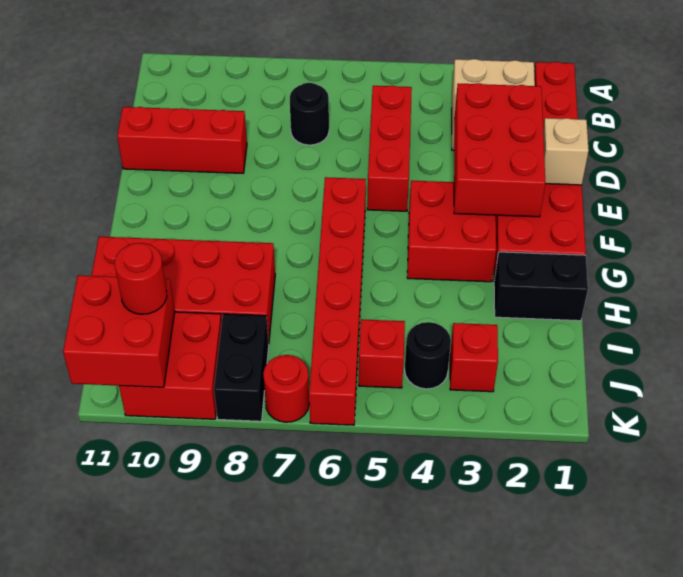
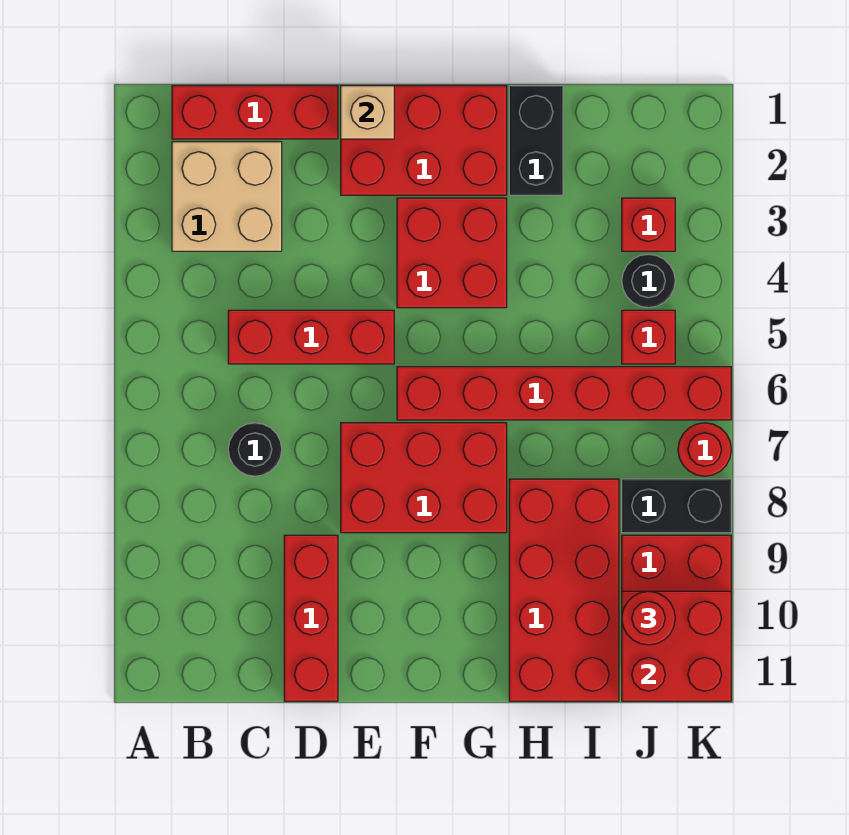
red brick D2:F3 level 2 -> red brick E7:G8 level 1

